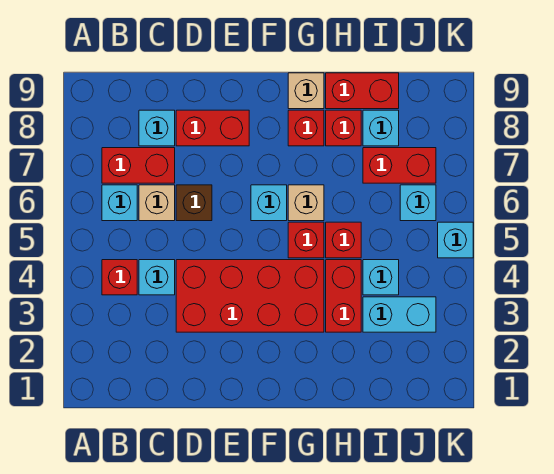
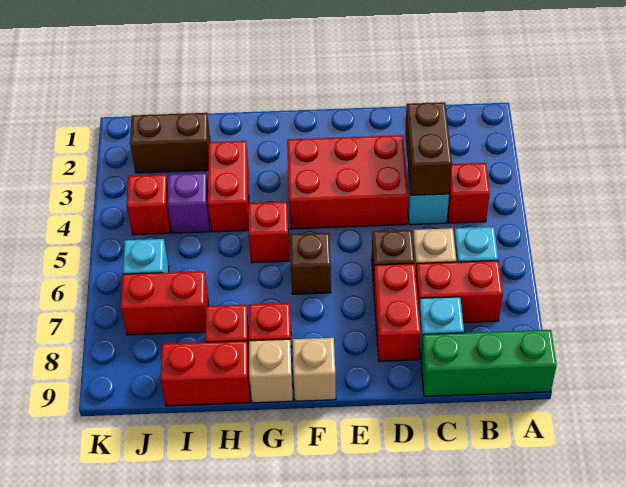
none -> green brick A9:C9 level 1
none -> brown brick C3:C4 level 2
red brick D3:G4 level 1 -> red brick D3:F4 level 1
red brick D8:E8 level 1 -> red brick D7:D8 level 1
cyan brick F6 level 1 -> brown brick F6 level 1
tan brick G6 level 1 -> tan brick F9 level 1
red brick H5 level 1 -> red brick J4 level 1
none -> brown brick I2:J2 level 1
cyan brick I3:J3 level 1 -> none
cyan brick I4 level 1 -> purple brick I4 level 1
cyan brick I8 level 1 -> none
cyan brick K5 level 1 -> none

